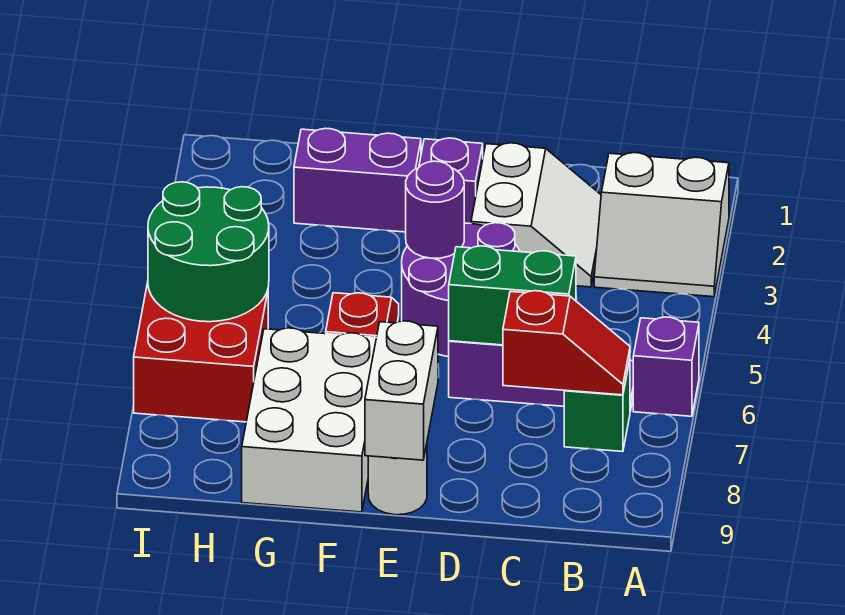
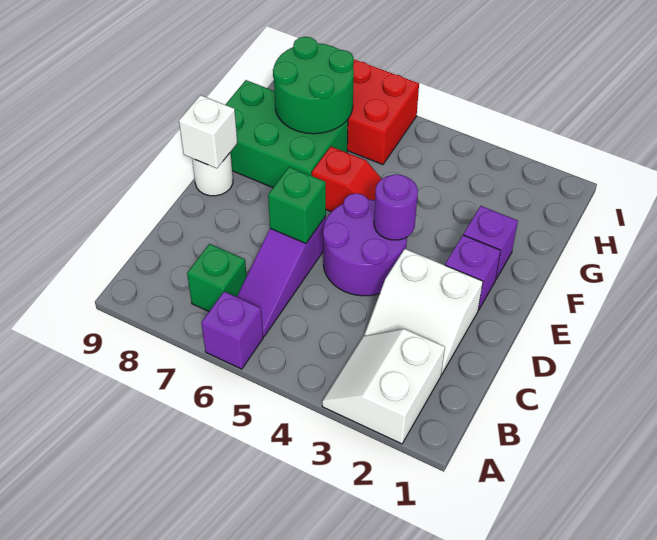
red slope B7:C7 level 2 top C -> none
green brick C6:D6 level 2 -> green brick D6 level 2
white brick E8:E9 level 2 -> white brick E9 level 2
purple brick F2:G2 level 1 -> purple brick F2 level 1
white brick F7:G9 level 1 -> green brick F7:G9 level 1
green round brick H5:I6 level 2 -> green round brick G7:H8 level 2

